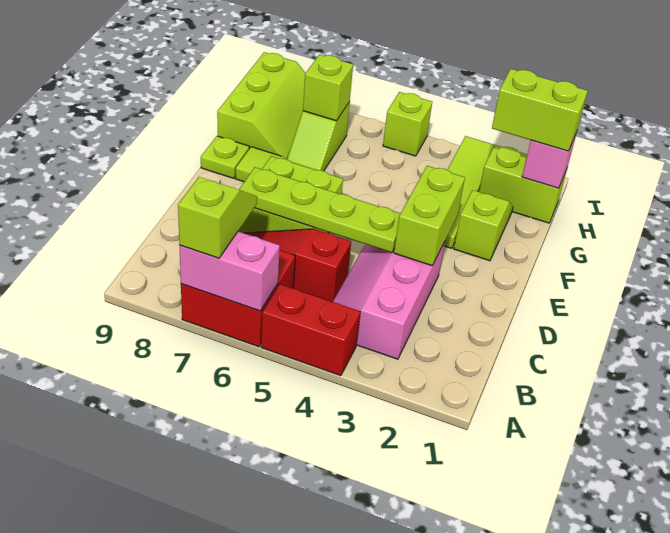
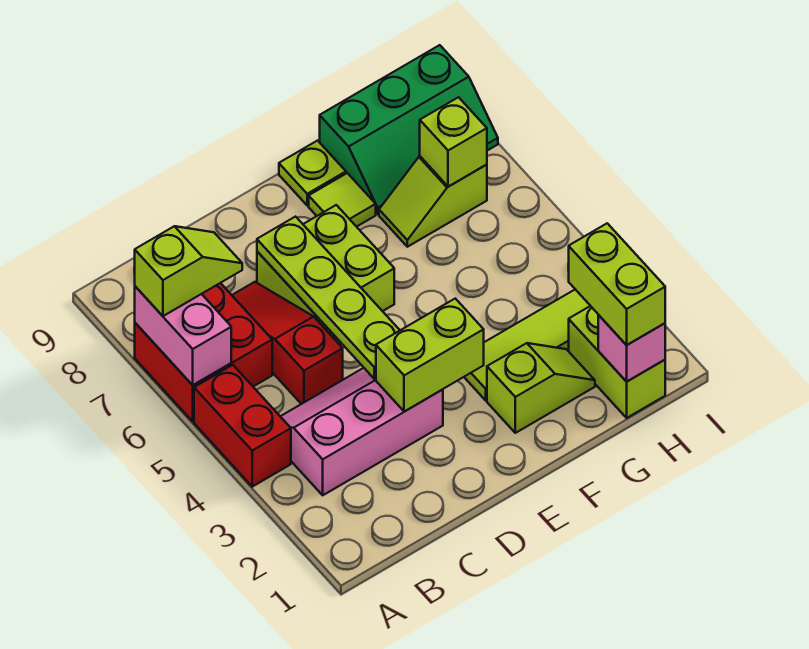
lime slope G8:I9 level 1 top 9 -> green slope G8:I9 level 1 top 9
lime brick I5 level 1 -> none

